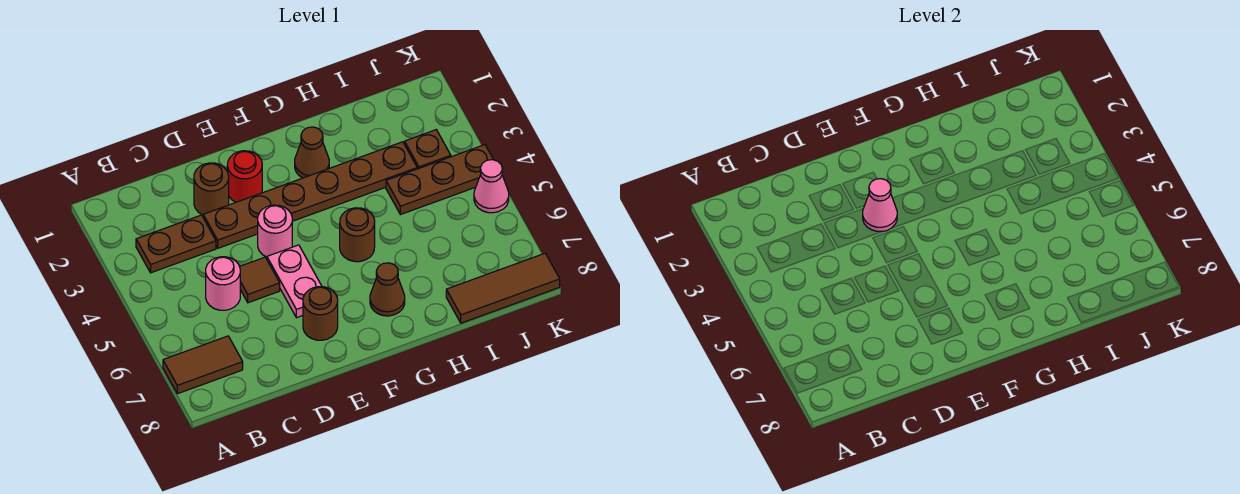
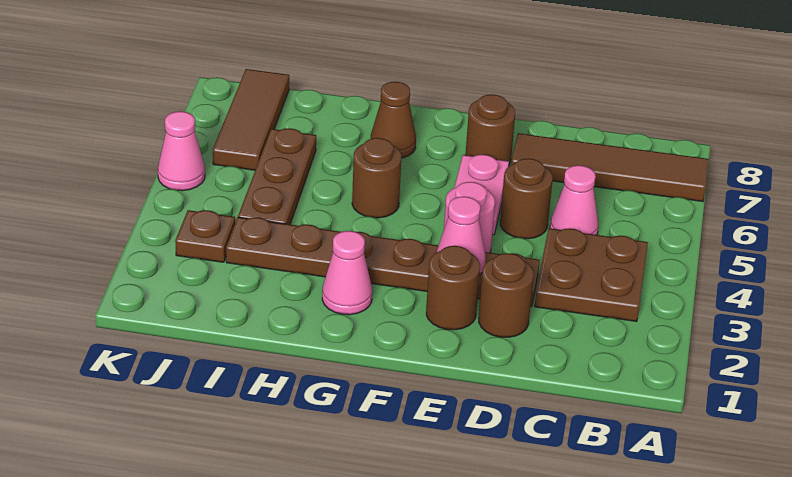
brown tile A7:B7 level 1 -> brown tile A7:D7 level 1
brown plate B3:C3 level 1 -> brown plate B3:C4 level 1
pink round brick C5 level 1 -> pink cone C5 level 1
brown tile D5 level 1 -> brown round brick D5 level 1
red round brick E2 level 1 -> brown round brick E2 level 1
brown cone G2 level 1 -> pink cone G2 level 1
brown plate I4:K4 level 1 -> brown plate I4:I6 level 1
brown tile I8:K8 level 1 -> brown tile J6:J8 level 1

